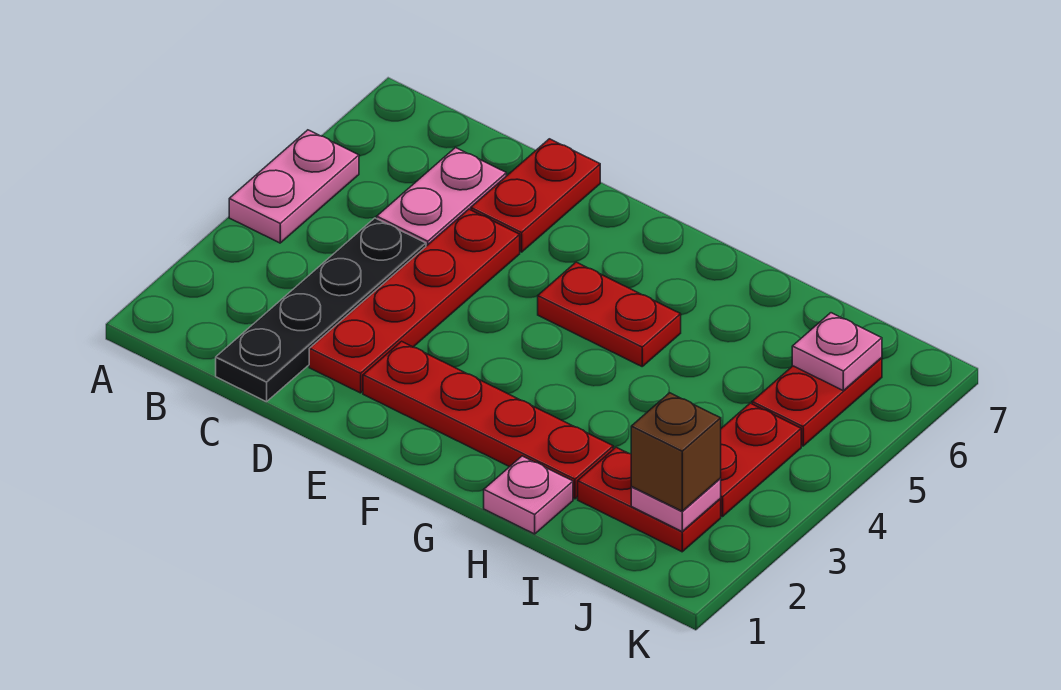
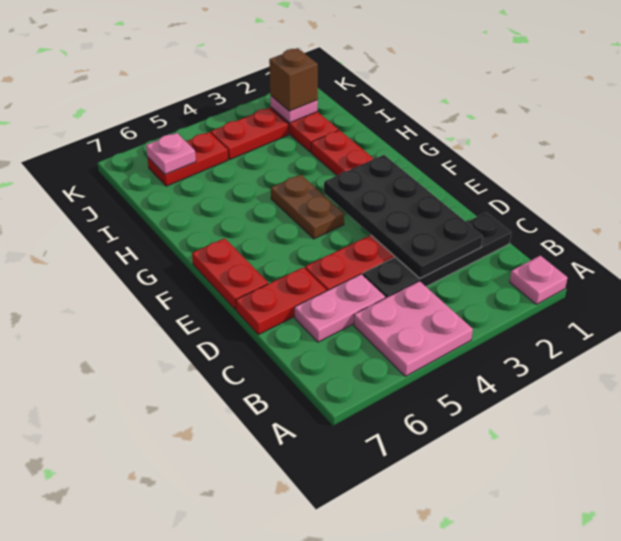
pink plate A4:A5 level 1 -> pink plate A4:B5 level 1
none -> black plate C2:F3 level 2
none -> brown plate F4:G4 level 1
red plate F5:G5 level 1 -> red plate E7:F7 level 1
pink plate H1 level 1 -> pink plate A1 level 1

